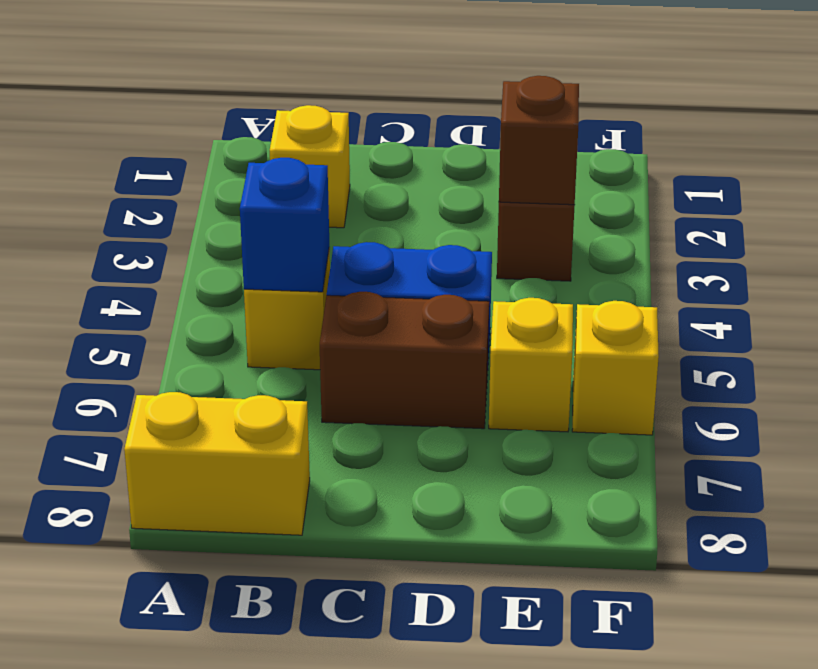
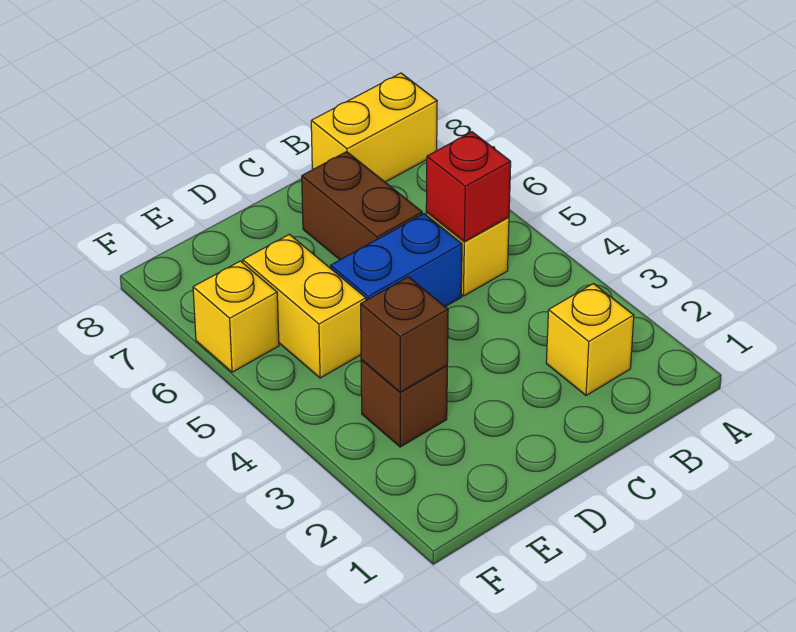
blue brick B5 level 2 -> red brick B5 level 2
brown brick C6:D6 level 1 -> brown brick C6:C7 level 1
yellow brick E6 level 1 -> yellow brick E5:E6 level 1

